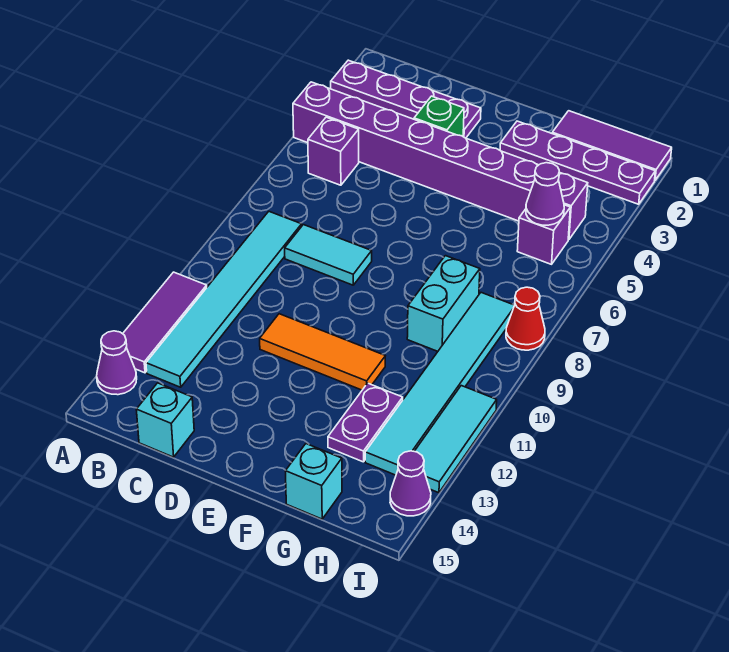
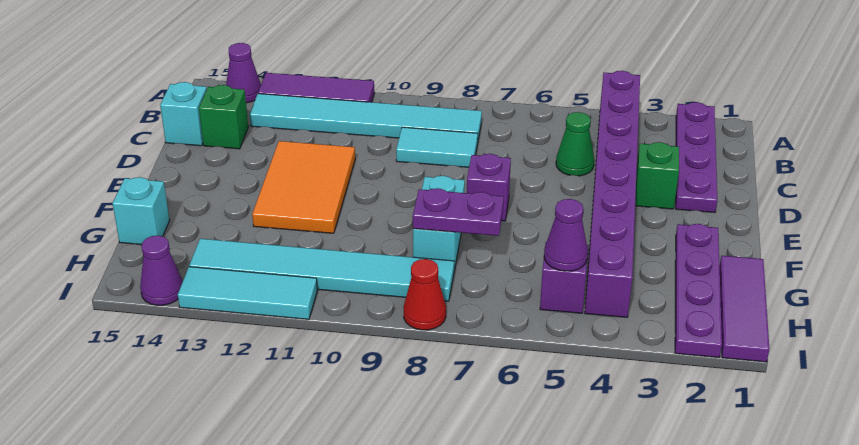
purple brick B5 level 1 -> purple brick E7 level 1
none -> green cone C5 level 1
cyan tile C8:D8 level 1 -> cyan tile C8:C9 level 1
none -> green brick C14 level 1
orange tile D11:F11 level 1 -> orange tile D11:F12 level 1
cyan brick G8:G9 level 1 -> cyan brick F8:G8 level 1
purple plate G12:G13 level 1 -> purple plate G7:G8 level 2

